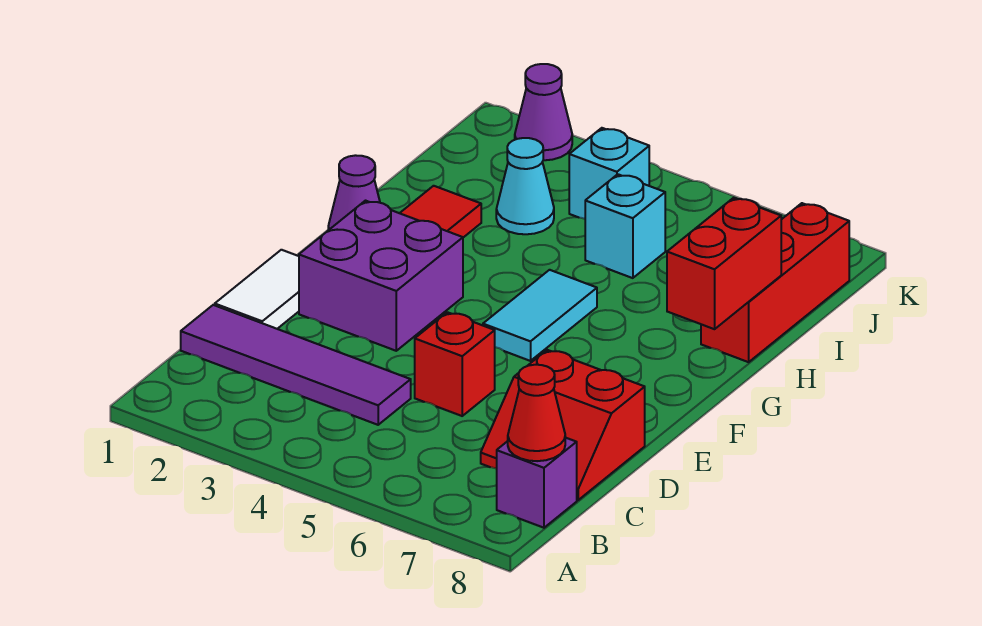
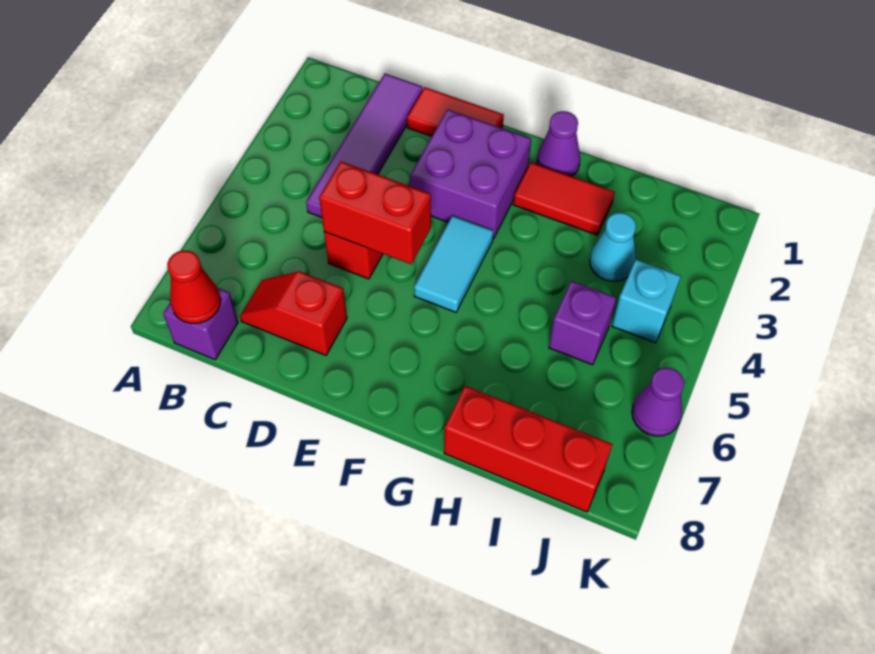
red slope C7:D8 level 1 top D -> red slope C7:D7 level 1 top D
white tile D1:E1 level 1 -> red tile D1:E1 level 1
cyan tile F5:G5 level 1 -> cyan tile F4:F5 level 1
red brick G8:H8 level 2 -> red brick D5:E5 level 2
cyan brick I5 level 1 -> purple brick I5 level 1
purple cone K2 level 1 -> purple cone K6 level 1

